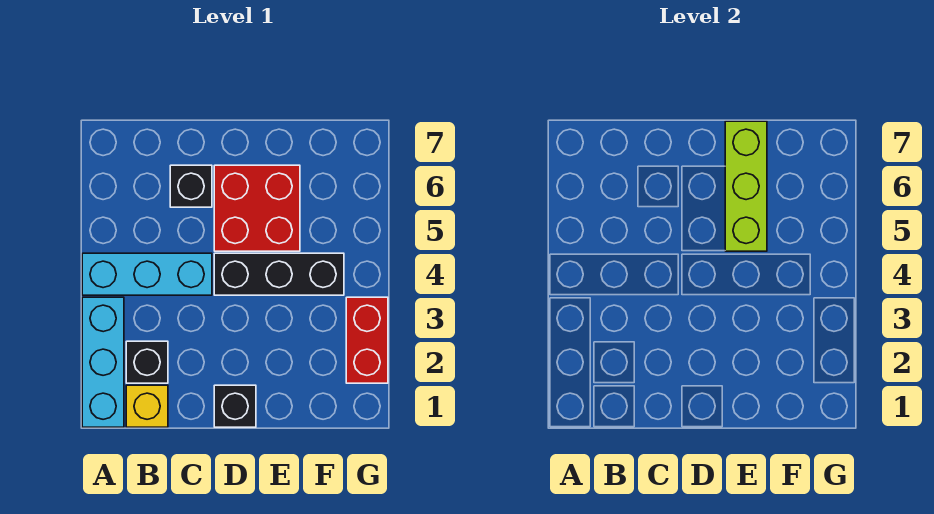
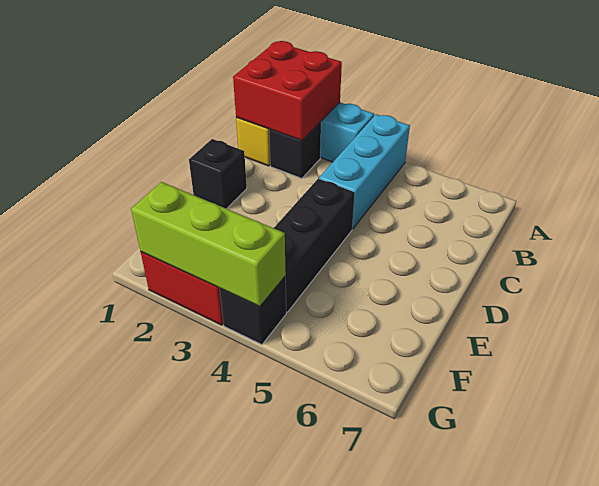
black brick C6 level 1 -> black brick G4 level 1
red brick D5:E6 level 1 -> red brick A1:B2 level 2
lime brick E5:E7 level 2 -> lime brick G2:G4 level 2

